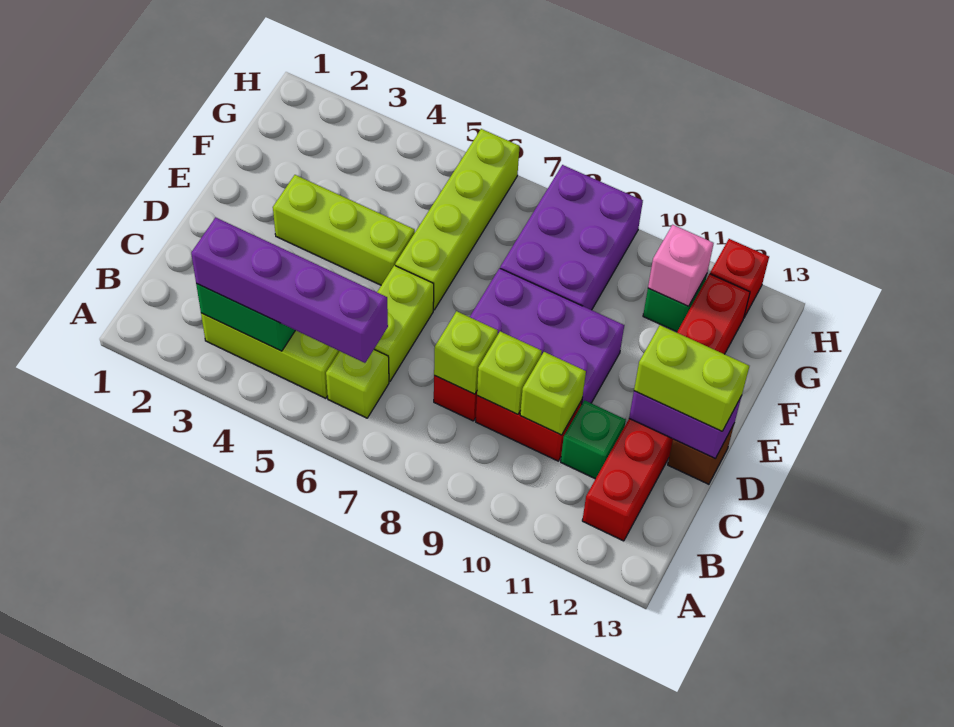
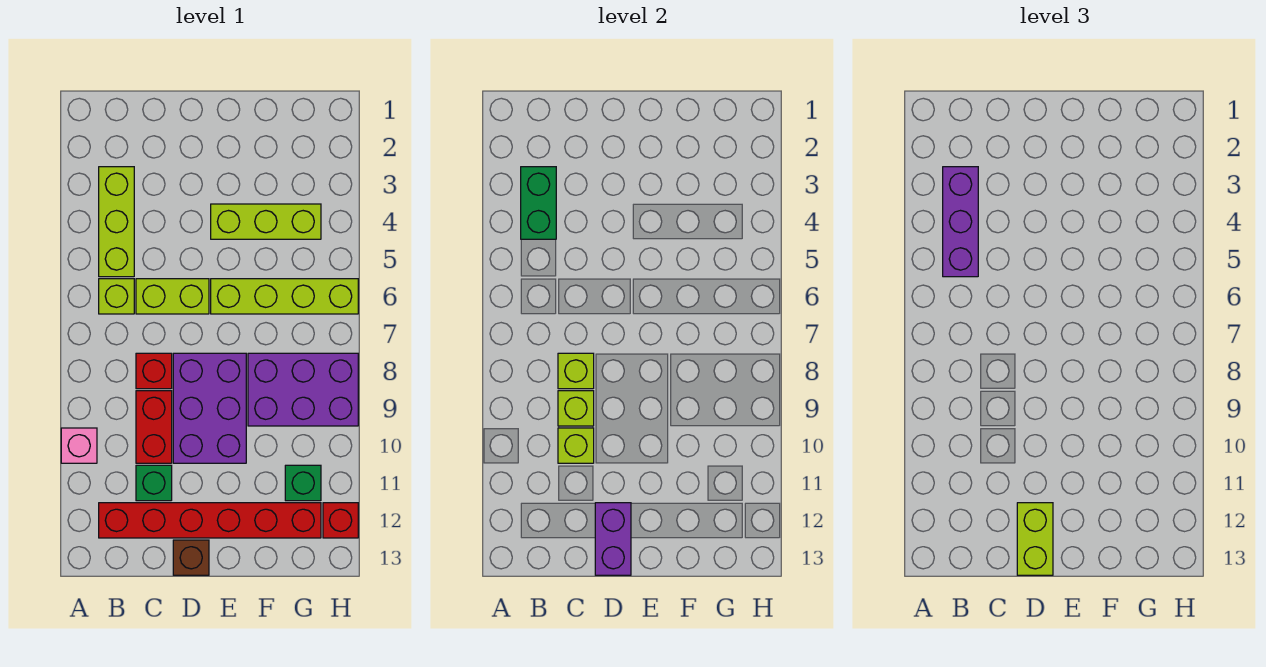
purple brick B3:B6 level 3 -> purple brick B3:B5 level 3
lime brick E3:E5 level 1 -> lime brick E4:G4 level 1
pink brick G11 level 2 -> pink brick A10 level 1

